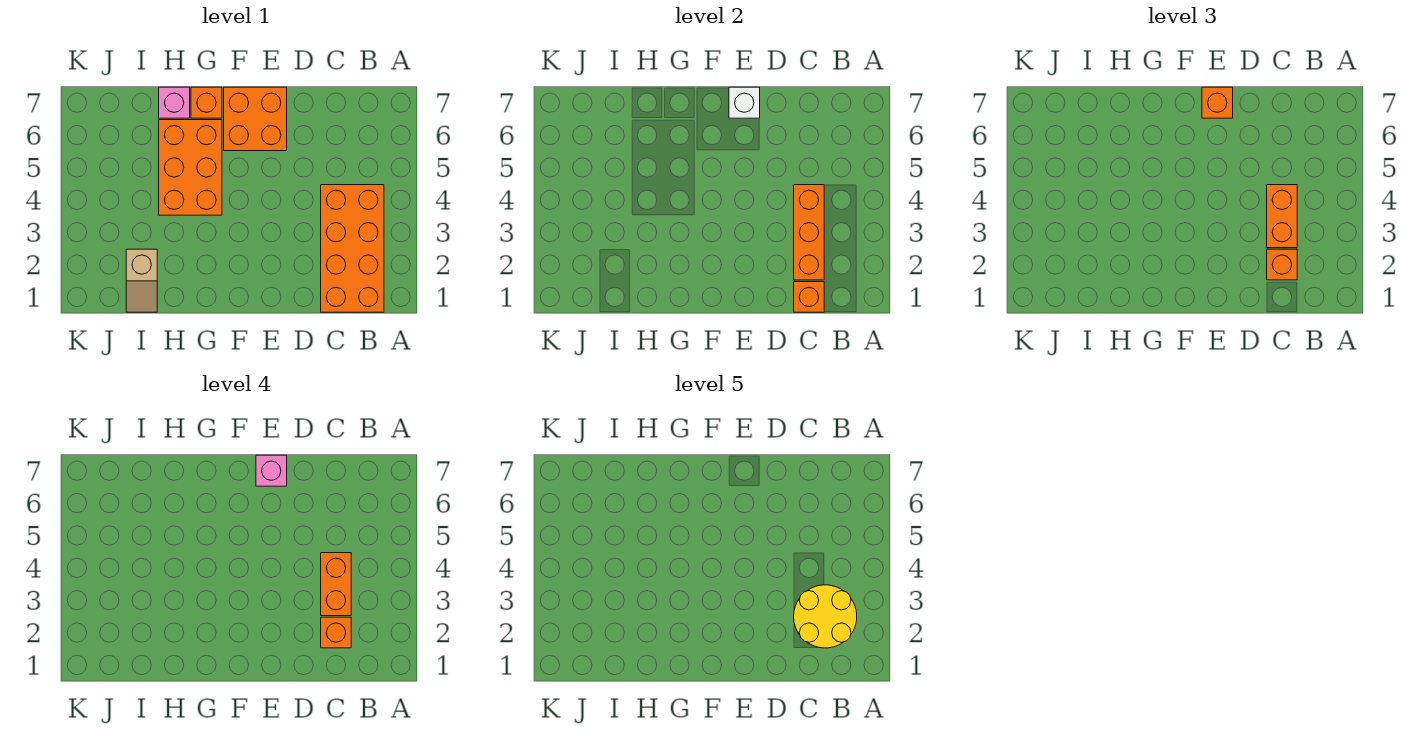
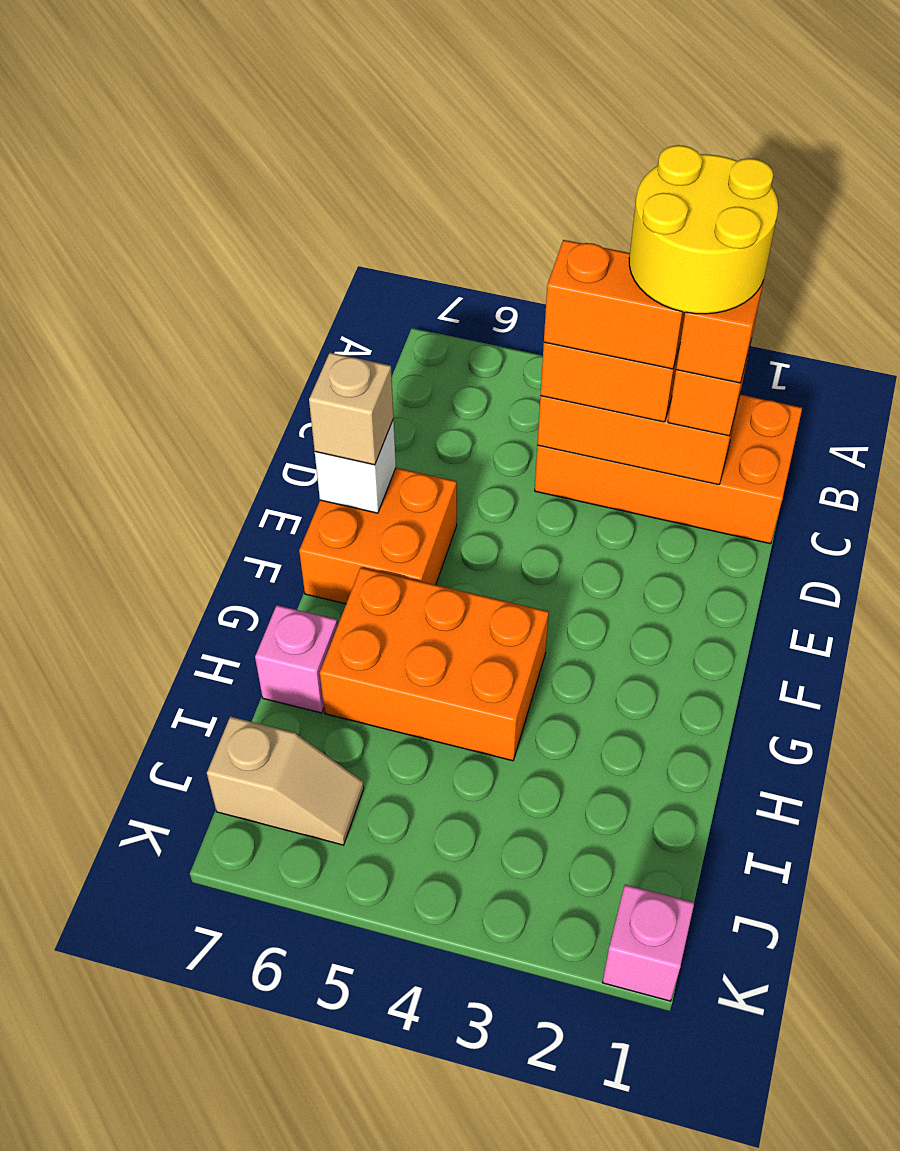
orange brick C1 level 2 -> none
orange brick E7 level 3 -> tan brick E7 level 3
pink brick E7 level 4 -> pink brick K1 level 1
orange brick G7 level 1 -> none
tan slope I1:I2 level 1 top 2 -> tan slope J6:J7 level 1 top 7

